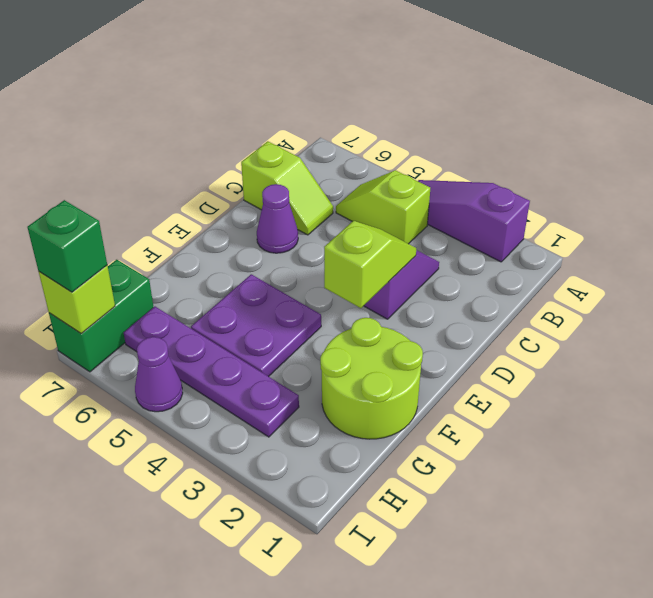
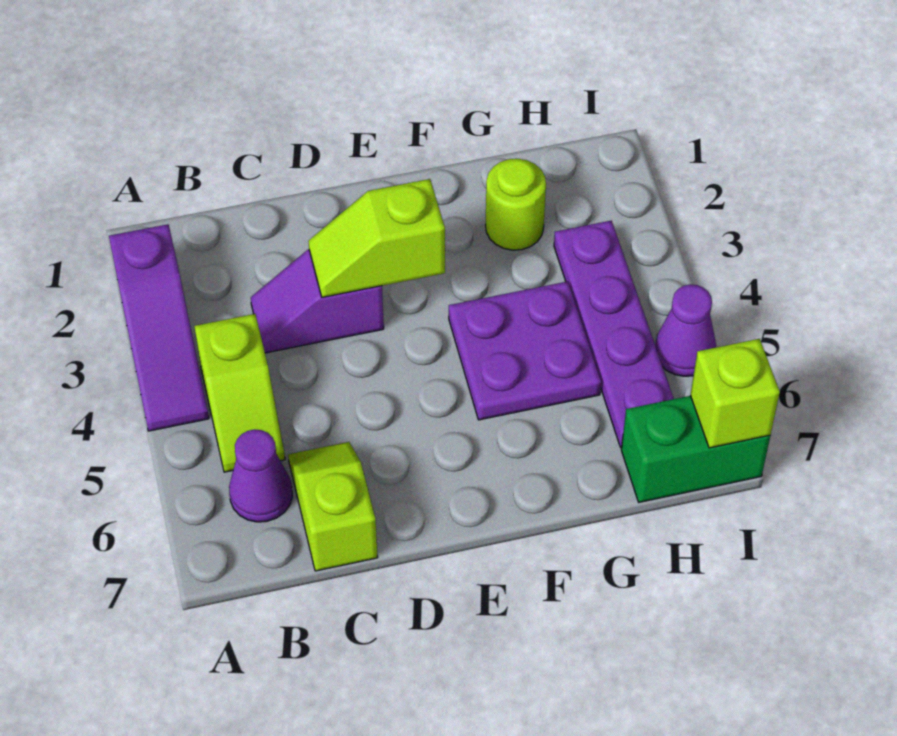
purple cone D6 level 1 -> purple cone B6 level 1
lime round brick F1:G2 level 1 -> lime round brick G2 level 1
green brick I7 level 3 -> none

